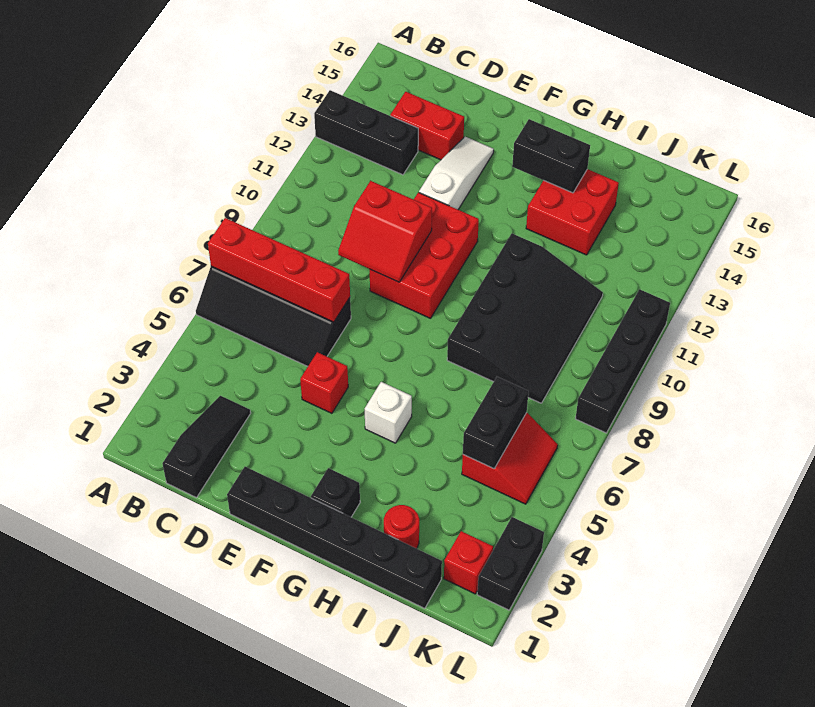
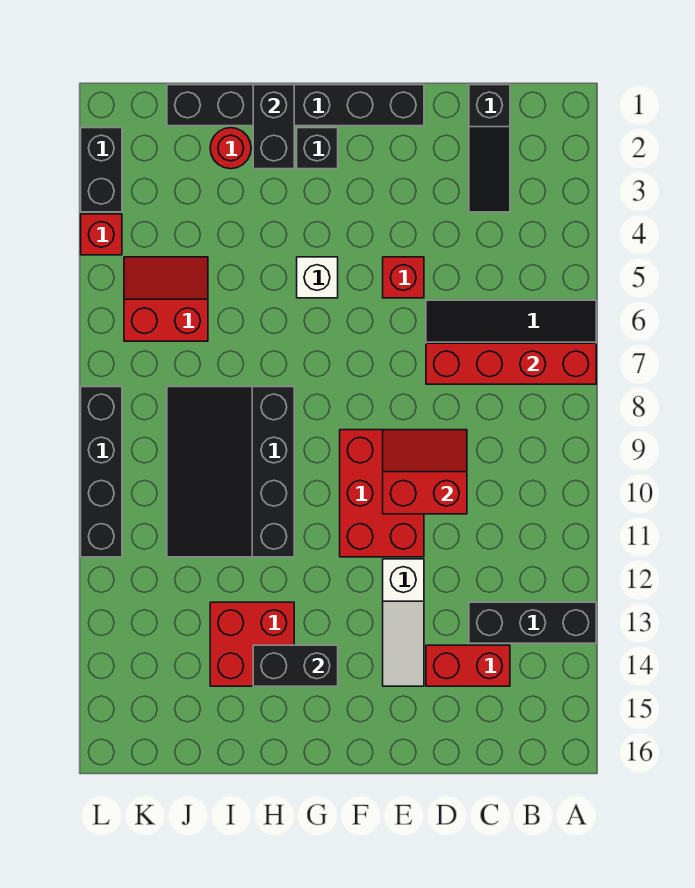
red slope J5:K6 level 1 top J -> red slope J5:K6 level 1 top 6
black brick J5:J6 level 2 -> black brick H1:H2 level 2
red brick K2 level 1 -> red brick L4 level 1

